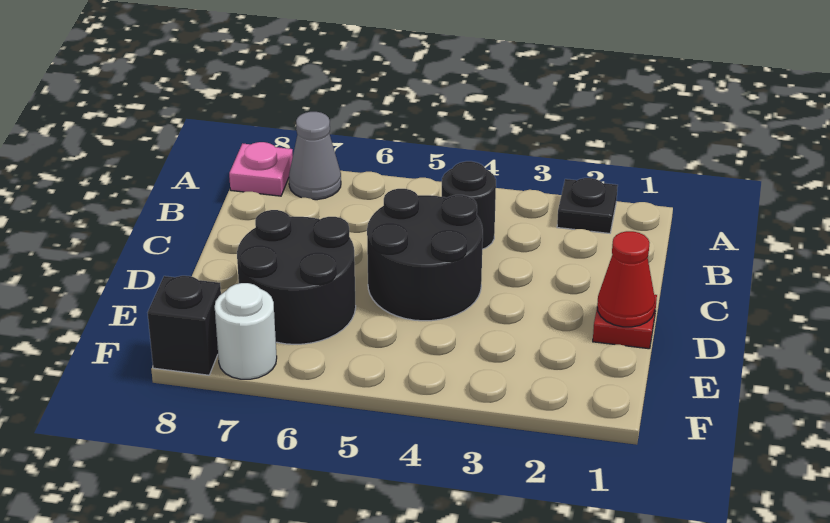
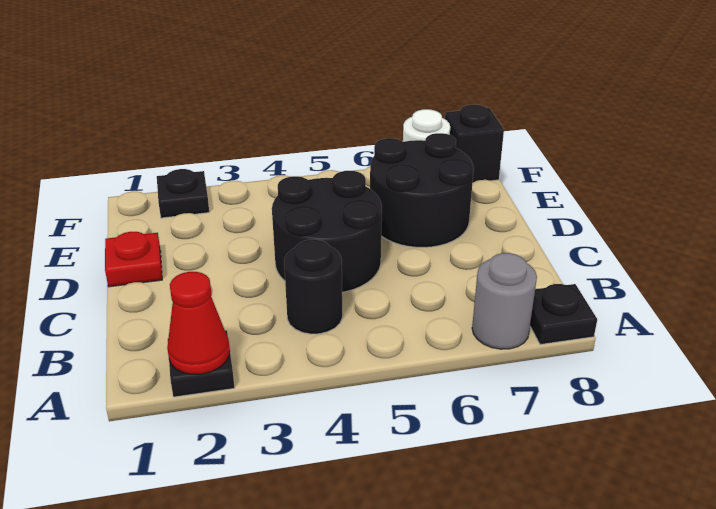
grey cone A7 level 1 -> grey round brick A7 level 1
pink plate A8 level 1 -> black plate A8 level 1
red cone D1 level 2 -> red cone A2 level 2
none -> black plate F2 level 1

